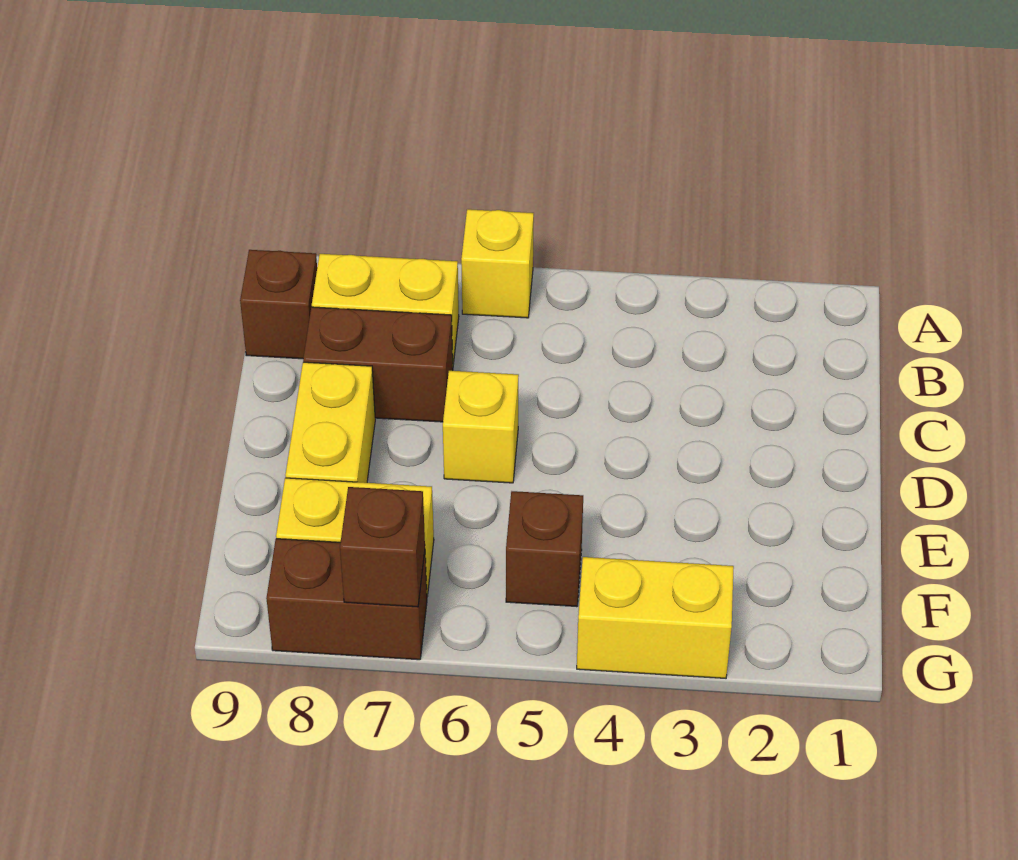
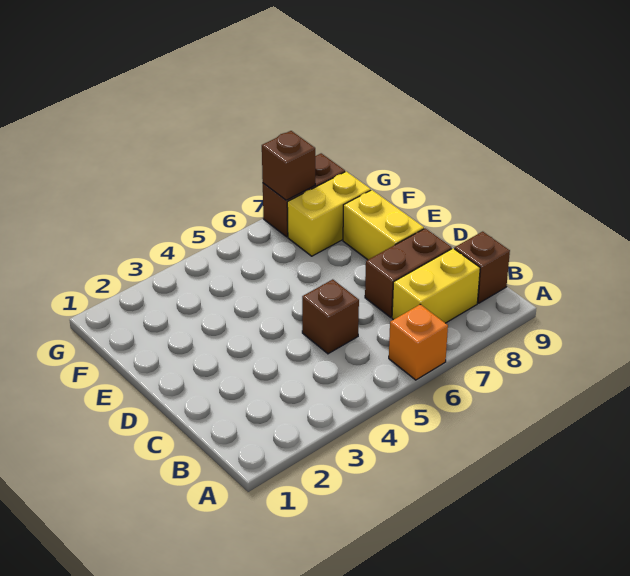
yellow brick A6 level 1 -> orange brick A6 level 1
yellow brick D6 level 1 -> none
brown brick F5 level 1 -> brown brick C5 level 1
yellow brick G3:G4 level 1 -> none

